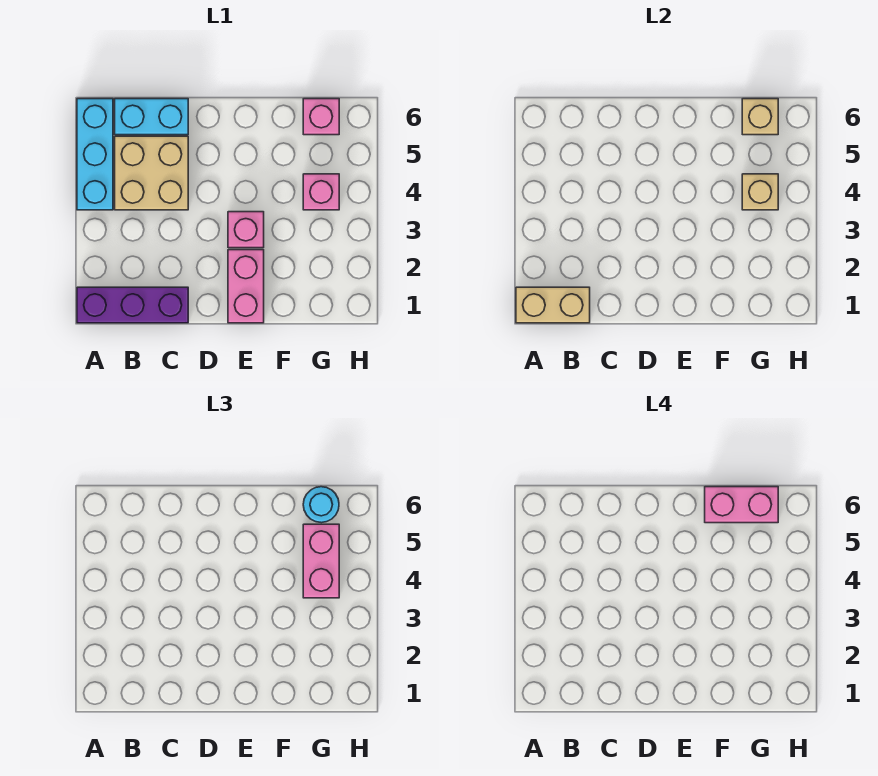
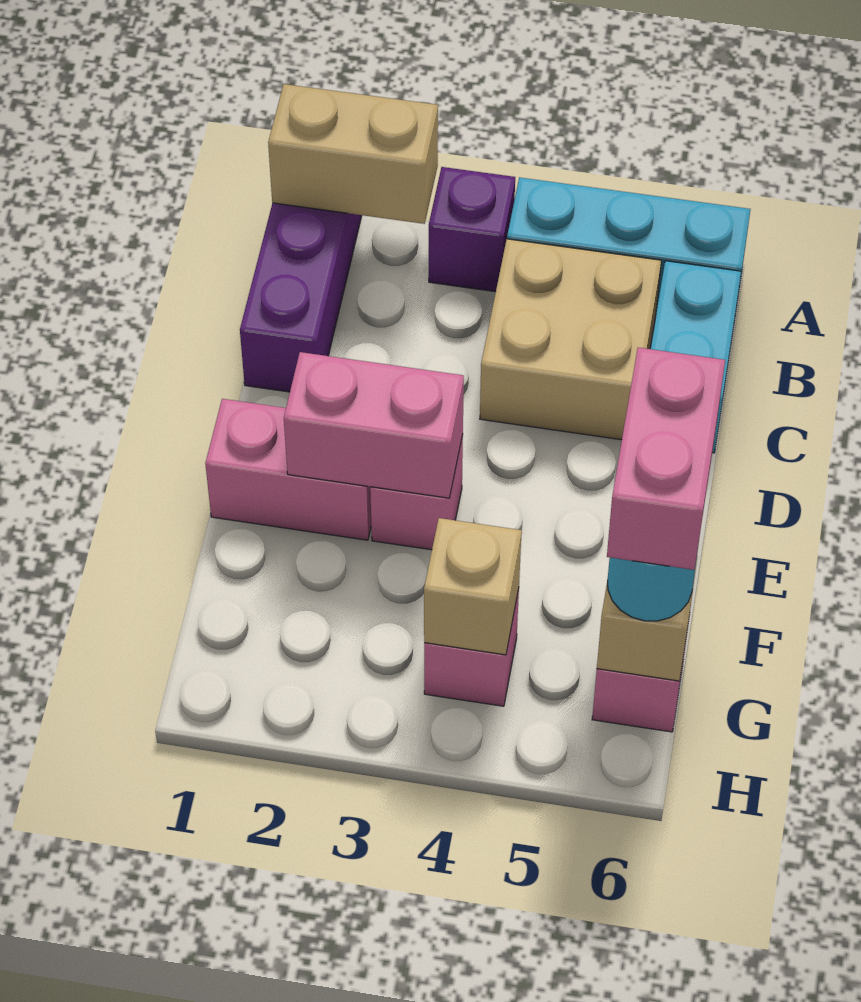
tan brick A1:B1 level 2 -> tan brick A1:A2 level 2
none -> purple brick A3 level 1
pink brick G4:G5 level 3 -> pink brick E2:E3 level 2

